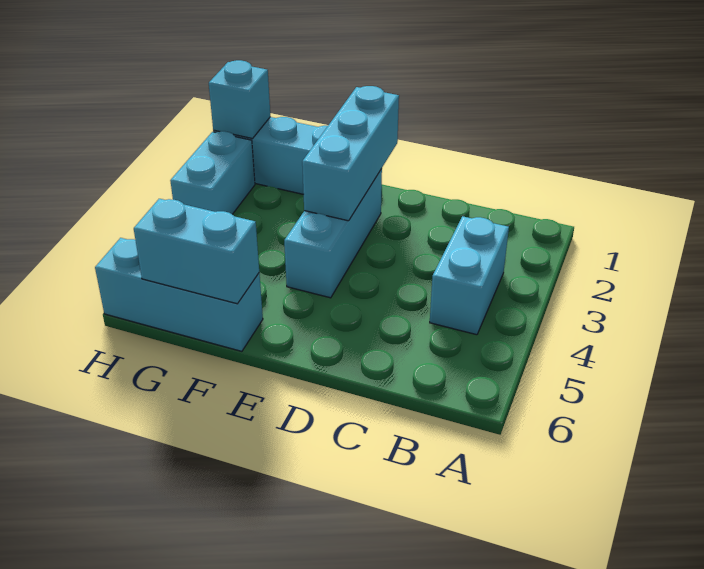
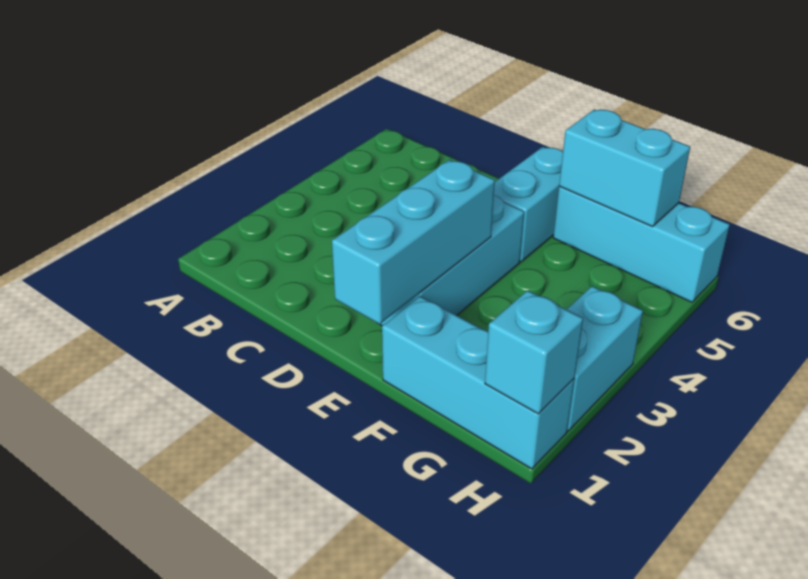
cyan brick B3:B4 level 1 -> cyan brick E5:E6 level 1

